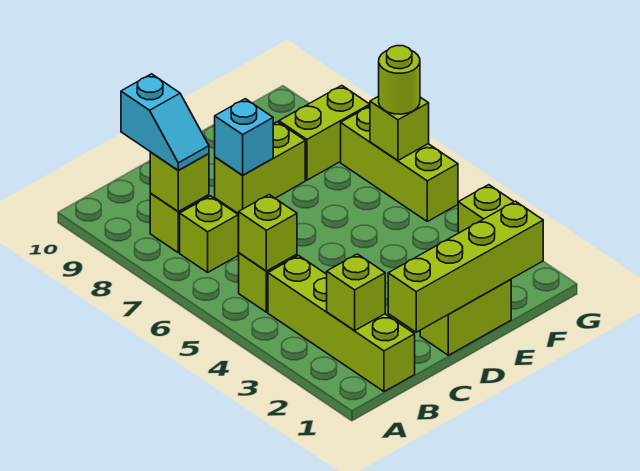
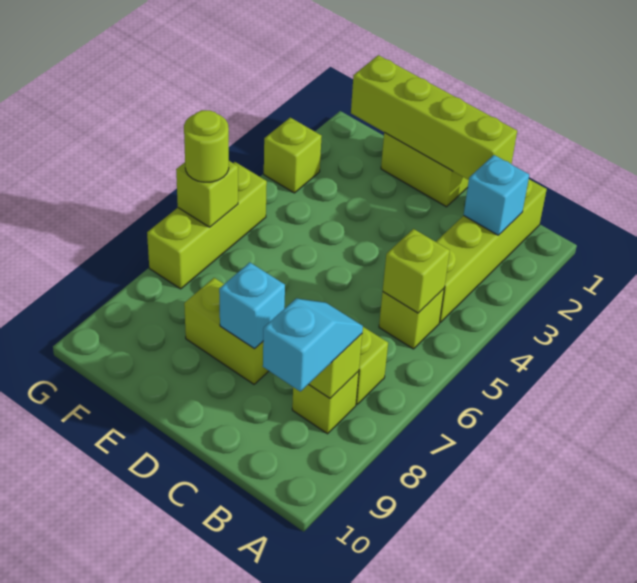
lime brick B2 level 2 -> cyan brick B2 level 2
lime brick F8:G8 level 1 -> none

